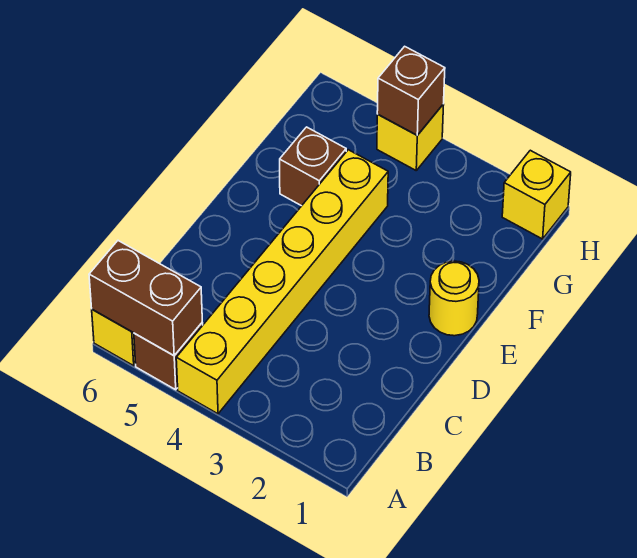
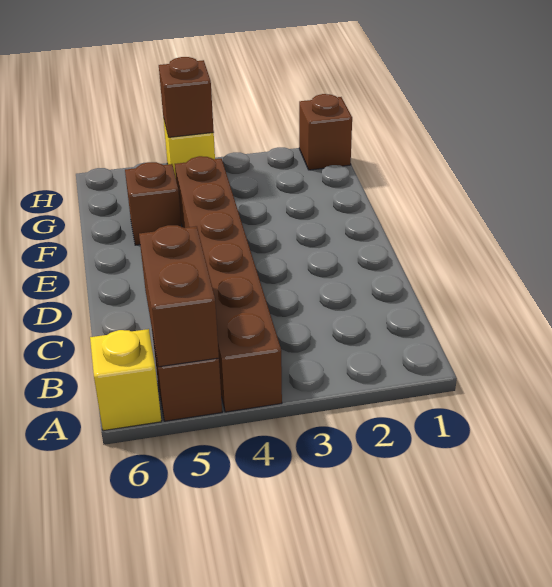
yellow brick A4:F4 level 1 -> brown brick A4:F4 level 1
brown brick A5:A6 level 2 -> brown brick A5:B5 level 2
yellow round brick E1 level 1 -> none
yellow brick H1 level 1 -> brown brick H1 level 1

